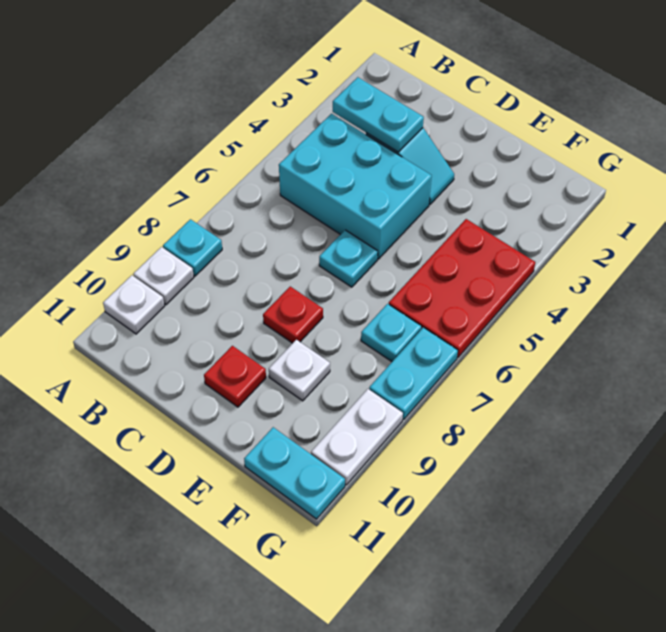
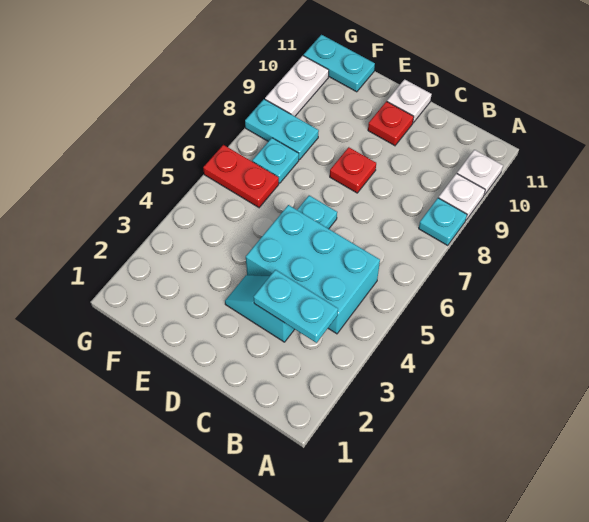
white plate E9 level 1 -> white plate D11 level 1
red plate F4:G6 level 1 -> red plate F6:G6 level 1
cyan plate G7:G8 level 1 -> cyan plate F8:G8 level 1

